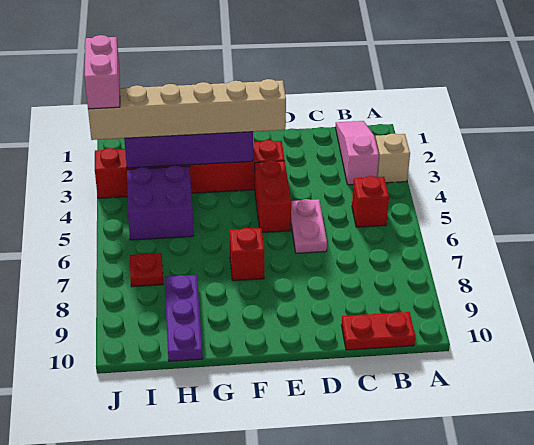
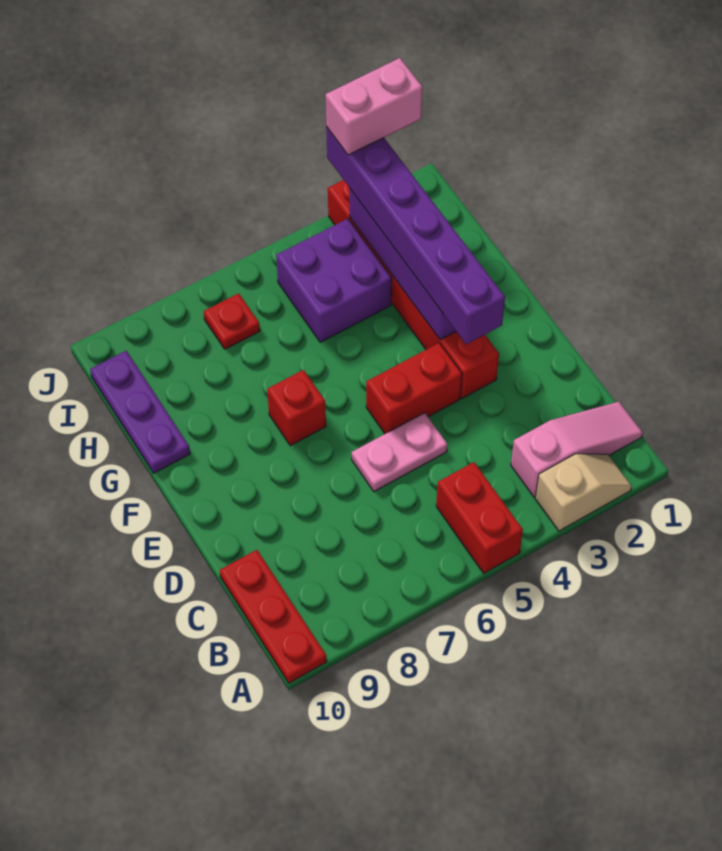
red brick B5 level 1 -> red brick A5:B5 level 1
red plate B10:C10 level 1 -> red plate A10:C10 level 1
tan brick E3:J3 level 3 -> purple brick E3:J3 level 3
purple plate H8:H10 level 1 -> purple plate G10:I10 level 1

